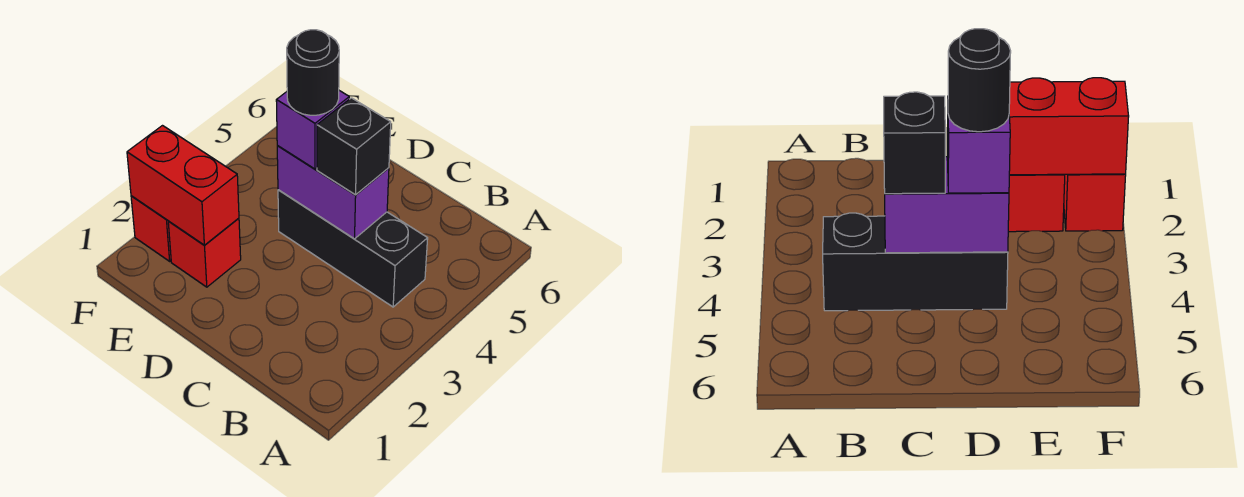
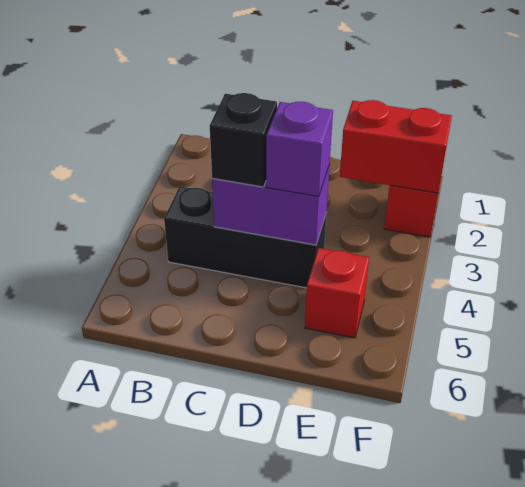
black round brick D4 level 4 -> none
red brick E2 level 1 -> red brick E5 level 1

